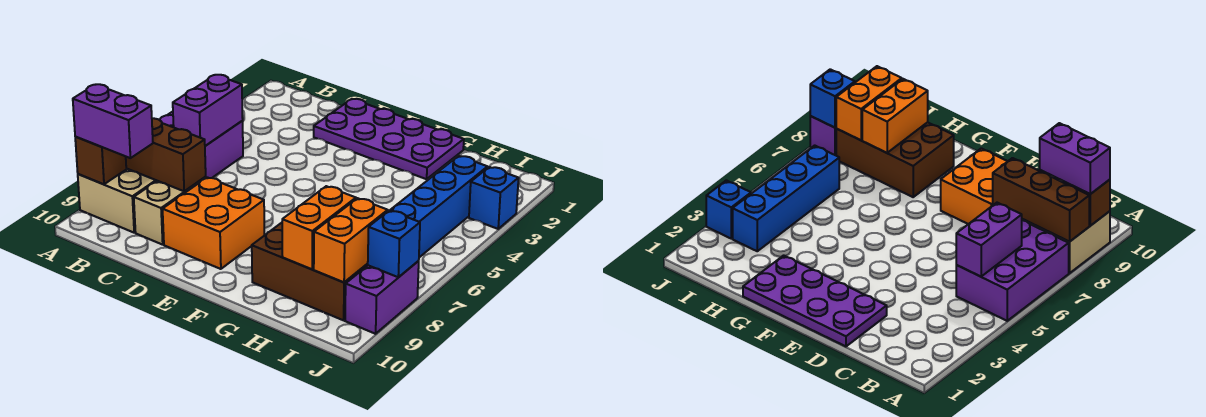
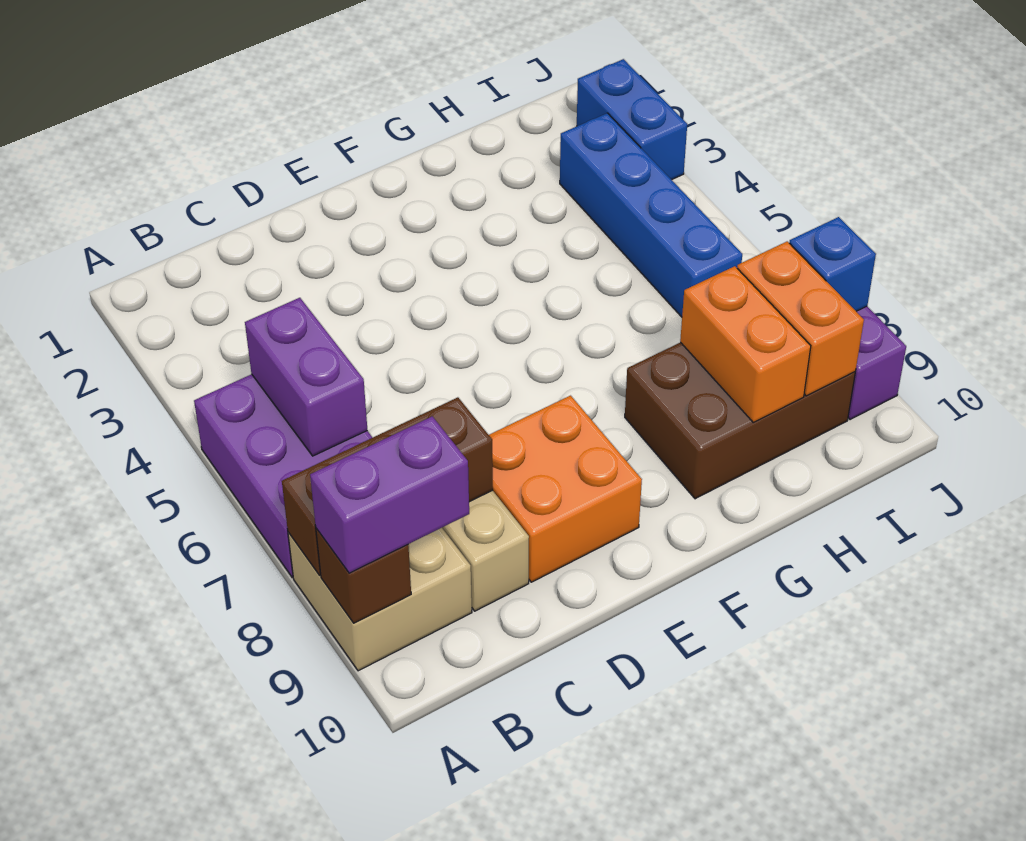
purple plate D1:G2 level 1 -> none
blue brick J3 level 1 -> blue brick J2:J3 level 1

